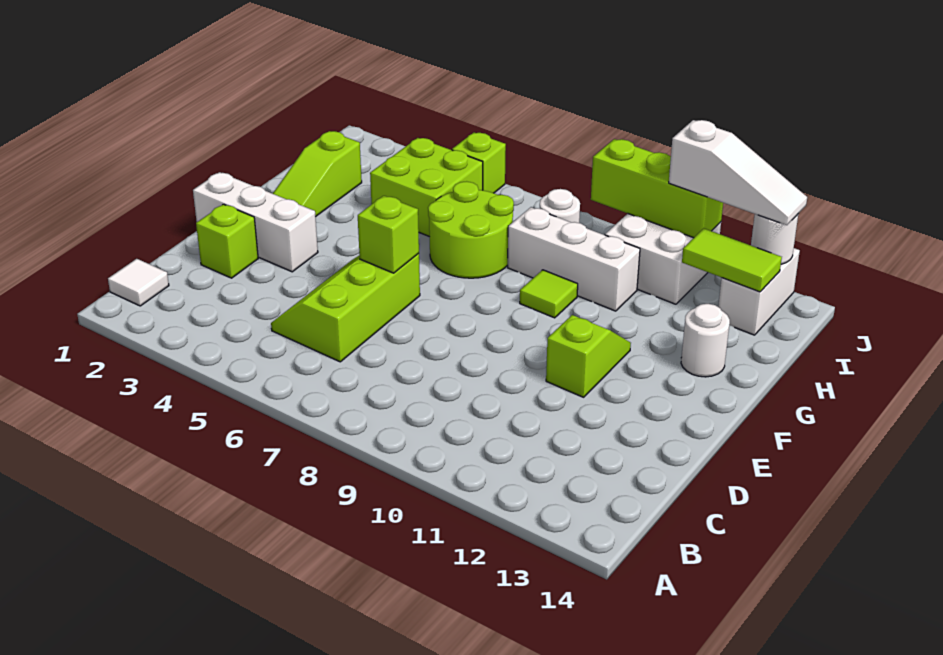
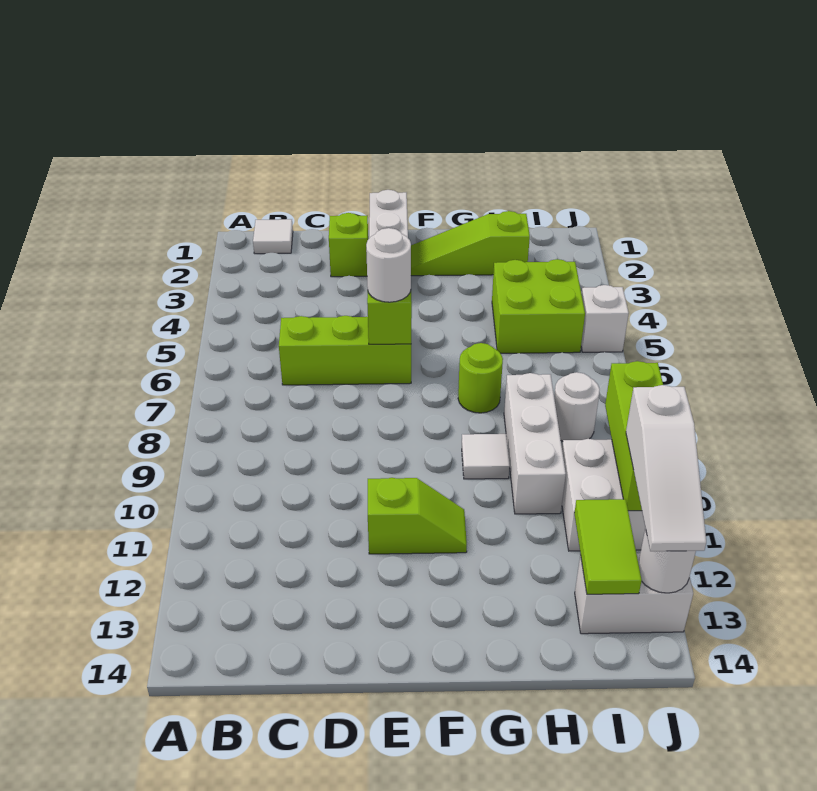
lime round brick G6:H7 level 1 -> lime round brick G7 level 1
lime tile G9 level 1 -> white tile G9 level 1
white round brick G13 level 1 -> white round brick E6 level 3
lime brick J5 level 1 -> white brick J5 level 1

